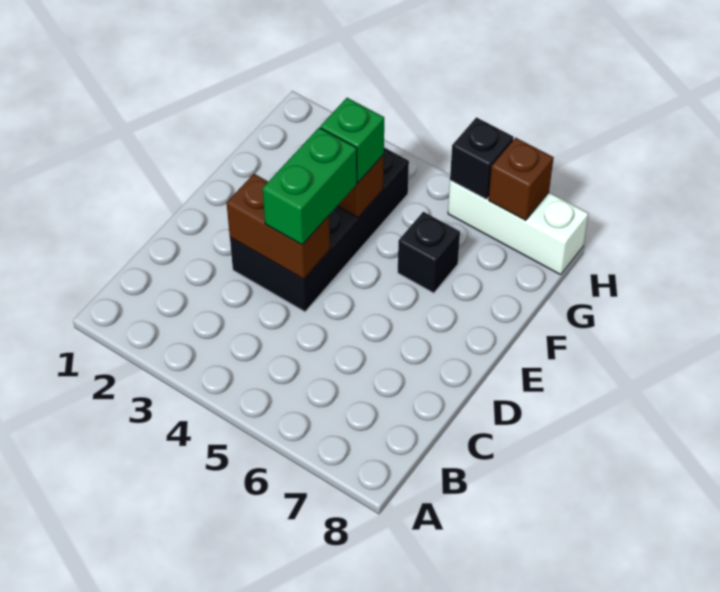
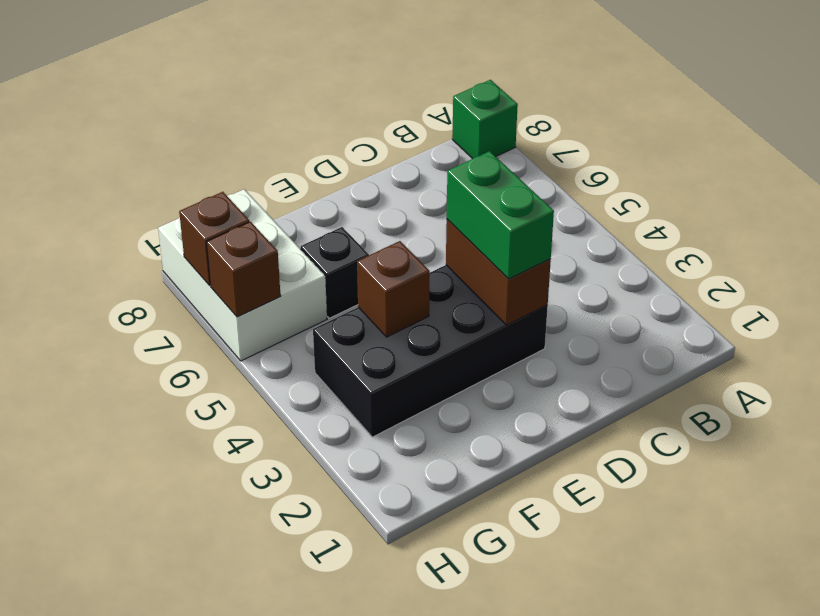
green brick D4:E4 level 3 -> green brick D3:D4 level 3
green brick F4 level 3 -> green brick A8 level 1
white brick H6:H8 level 1 -> white brick G6:H8 level 1
black brick H6 level 2 -> brown brick H6 level 2

